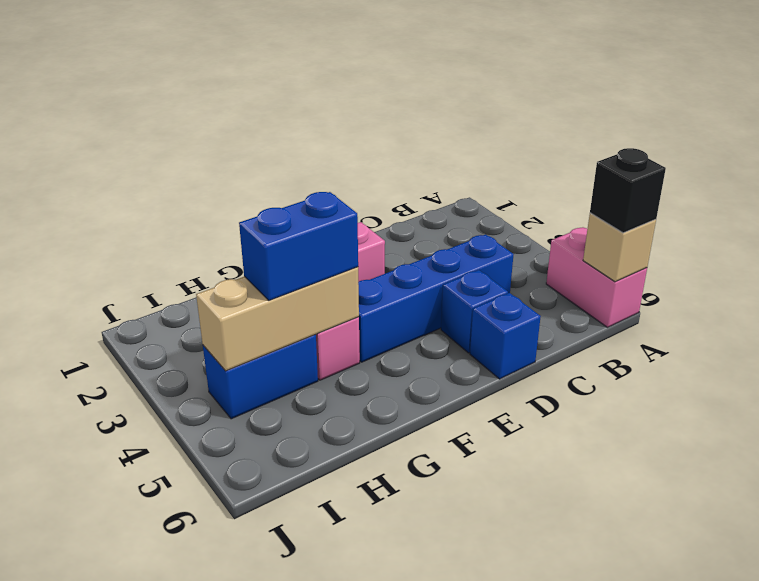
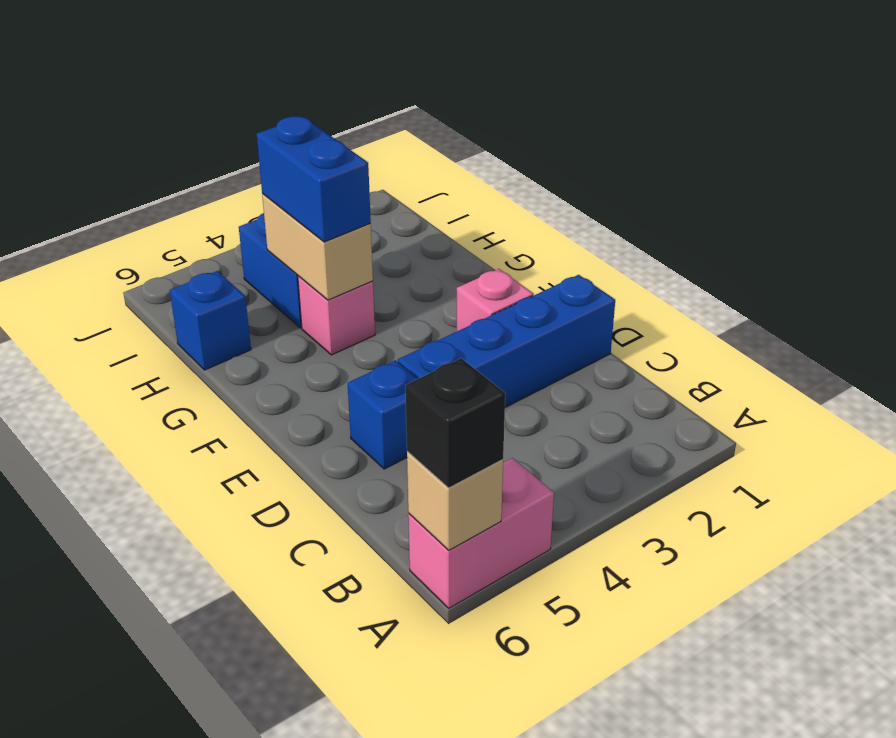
blue brick C4:F4 level 1 -> blue brick D1:D4 level 1
blue brick D6 level 1 -> blue brick H6 level 1
tan brick G4:I4 level 2 -> tan brick G4:H4 level 2

